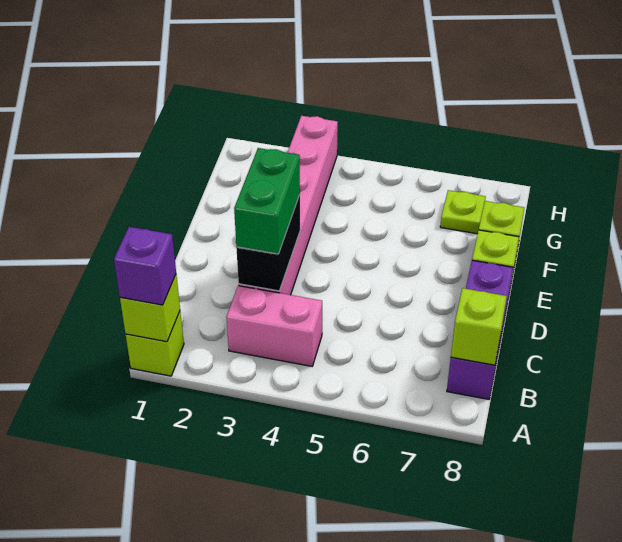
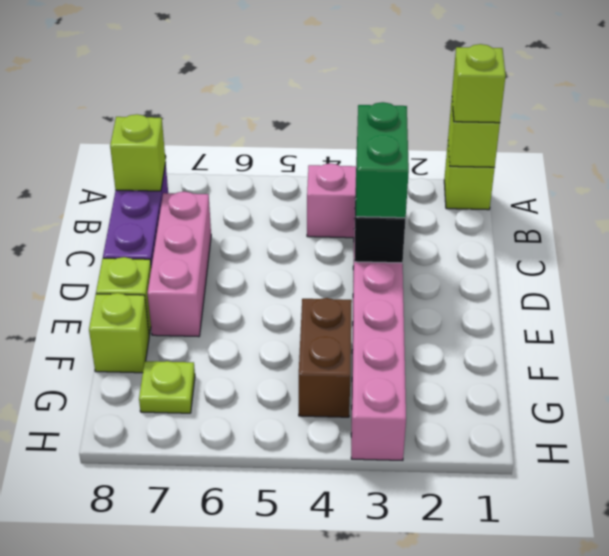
purple brick A1 level 3 -> lime brick A1 level 3
none -> pink brick C7:E7 level 1
none -> brown brick F4:G4 level 1

